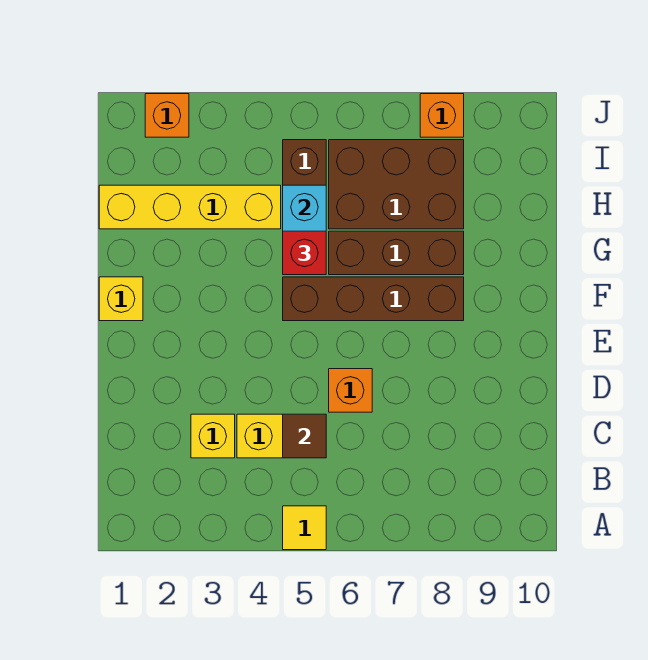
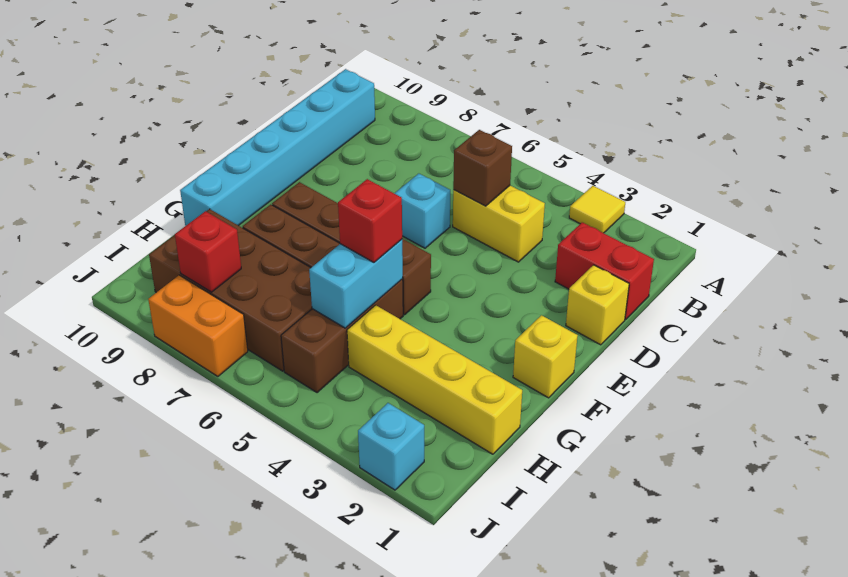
yellow tile A5 level 1 -> yellow tile A3 level 1
none -> cyan brick B10:G10 level 1
none -> red brick C1:C2 level 1
yellow brick C3 level 1 -> yellow brick D1 level 1
brown tile C5 level 2 -> brown brick C5 level 2
orange brick D6 level 1 -> cyan brick D6 level 1
brown brick H6:I8 level 1 -> brown brick H6:I9 level 1
none -> red brick I8 level 2
orange brick J2 level 1 -> cyan brick J2 level 1
orange brick J8 level 1 -> orange brick J7:J8 level 1

